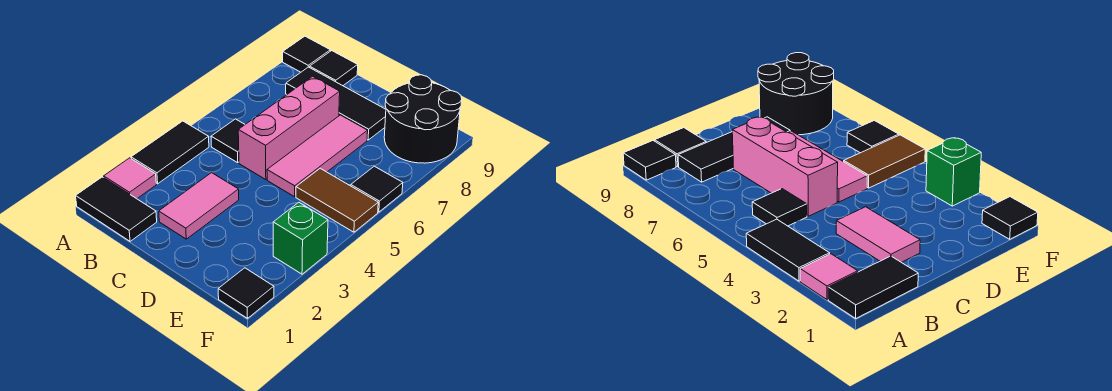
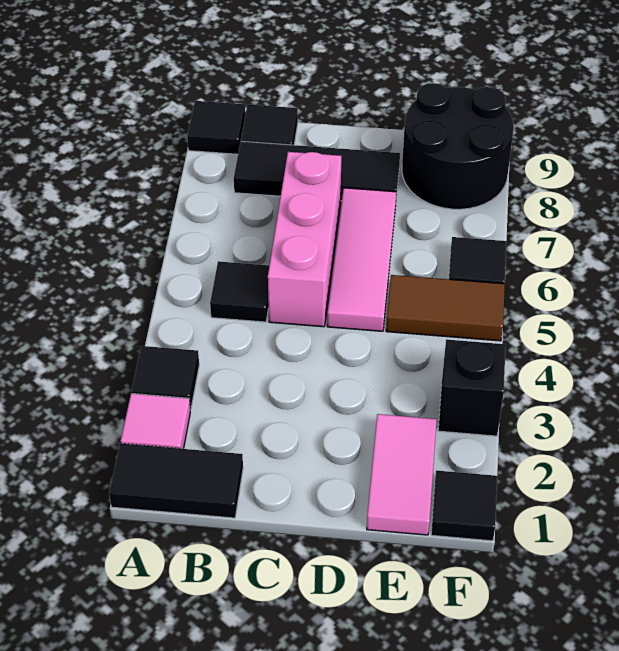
black tile A3:A4 level 1 -> black tile A3 level 1
pink tile C2:C3 level 1 -> pink tile E1:E2 level 1
green brick F3 level 1 -> black brick F3 level 1

